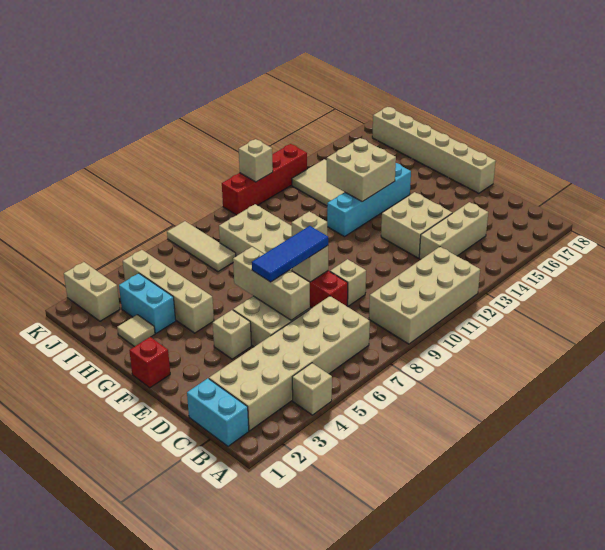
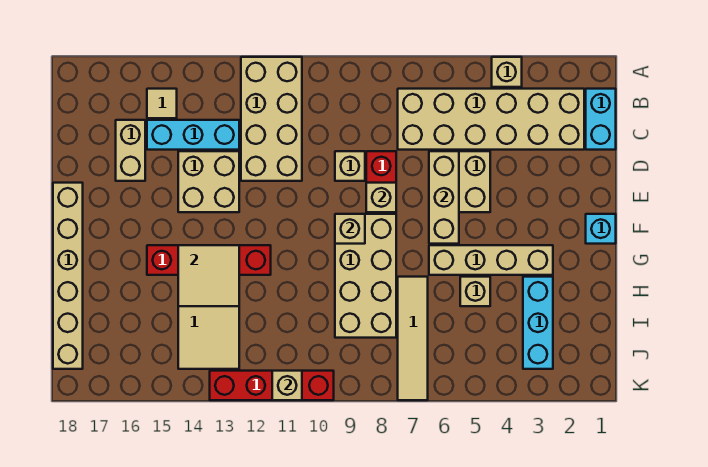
tan brick A9:B12 level 1 -> tan brick A11:D12 level 1
tan brick C13:C15 level 1 -> cyan brick C13:C15 level 1
tan brick E4 level 1 -> tan brick H5 level 1
blue tile E6:E8 level 3 -> none
red brick F1 level 1 -> cyan brick F1 level 1
tan brick G4:J4 level 1 -> tan brick G3:G6 level 1
cyan brick G12:G15 level 1 -> red brick G12:G15 level 1
tan brick G13:H14 level 2 -> tan tile G13:H14 level 2
tan tile H2 level 1 -> tan tile B15 level 1
cyan brick H3:I3 level 1 -> cyan brick H3:J3 level 1
tan tile I7:K7 level 1 -> tan tile H7:K7 level 1
tan brick J2:K2 level 1 -> tan brick C16:D16 level 1

